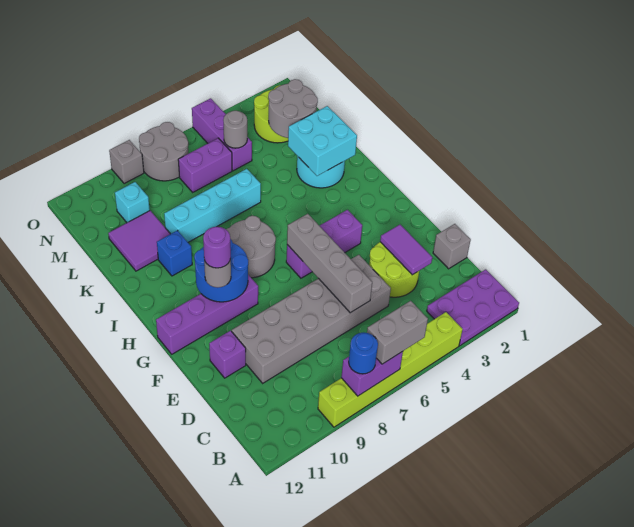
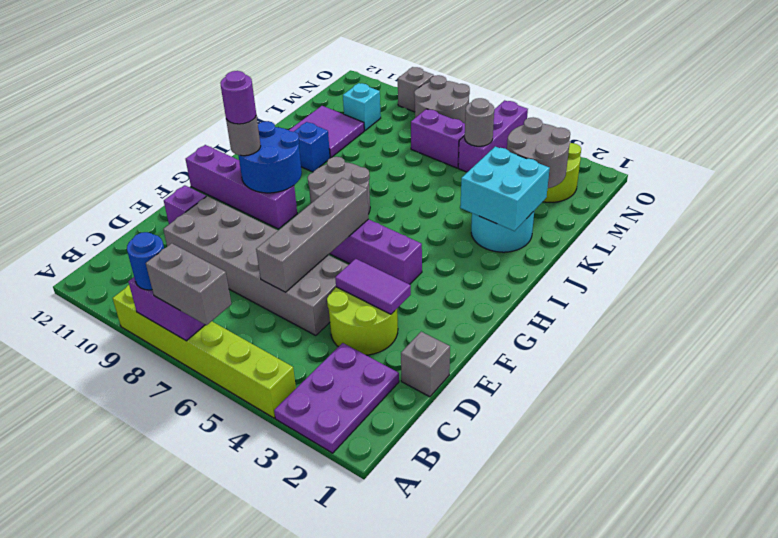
purple plate A1:B3 level 1 -> purple plate A2:C3 level 1
purple tile D3:E3 level 2 -> purple tile E3:E4 level 2
cyan brick K6:K9 level 1 -> none

